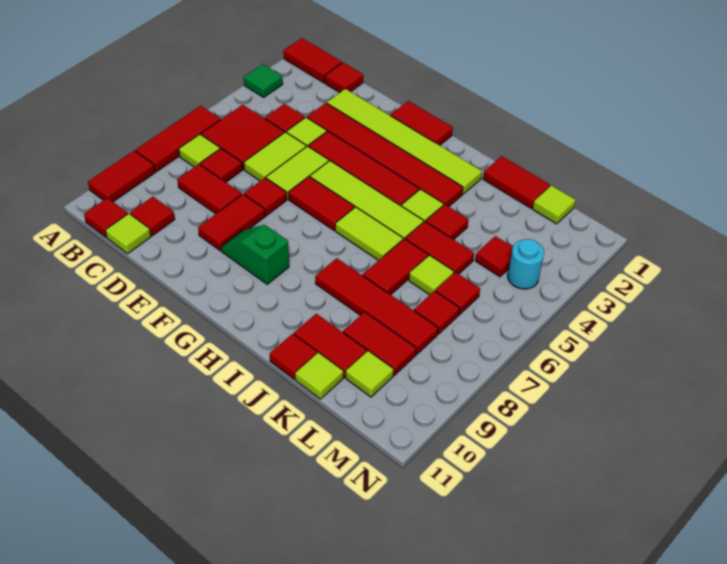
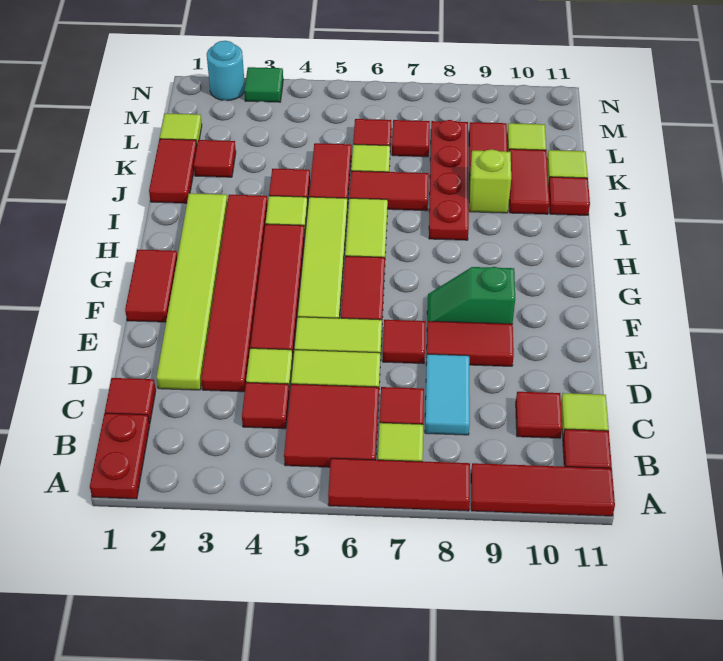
red tile A1:B1 level 1 -> red plate A1:B1 level 1
green tile A3 level 1 -> green tile N3 level 1
red tile A9:A10 level 1 -> red tile A9:A11 level 1
red tile C8:D8 level 1 -> cyan tile C8:D8 level 1
green slope F9:G9 level 1 top G -> green slope F8:F9 level 1 top 9
red tile I8:L8 level 1 -> red plate I8:L8 level 1
none -> lime brick J9 level 1
red tile L4 level 1 -> red tile K2 level 1
cyan round brick M4 level 1 -> cyan round brick N2 level 1

